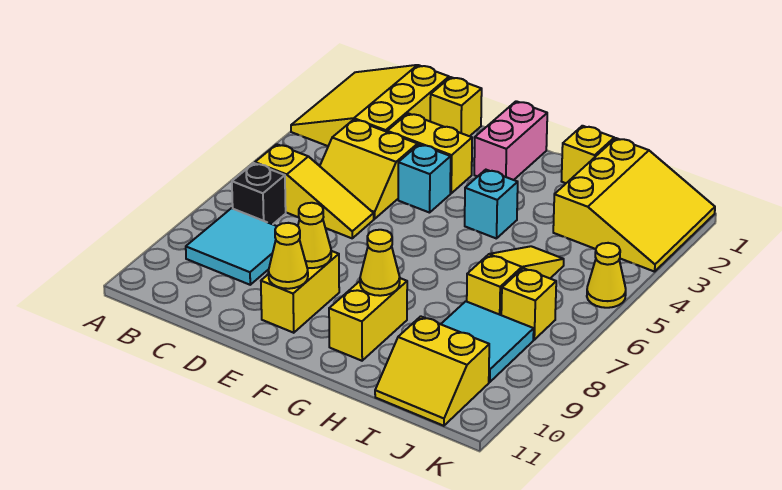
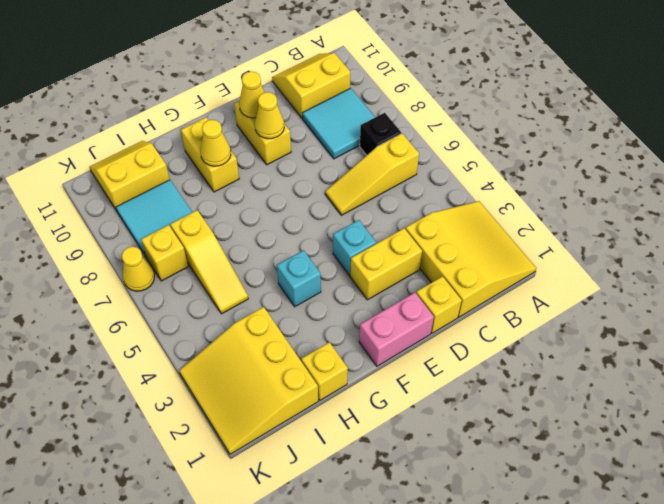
yellow slope C4:D5 level 1 top 4 -> yellow slope B10:C11 level 1 top 10
pink brick F1:F2 level 1 -> pink brick E1:F1 level 1
yellow cone K5 level 1 -> yellow cone K7 level 1

